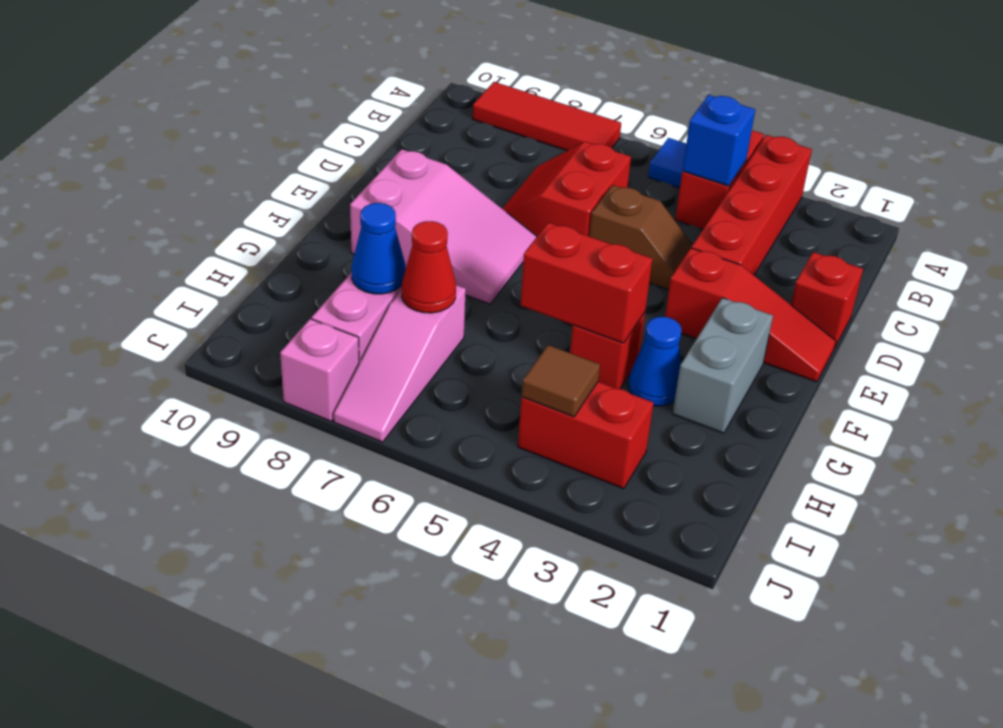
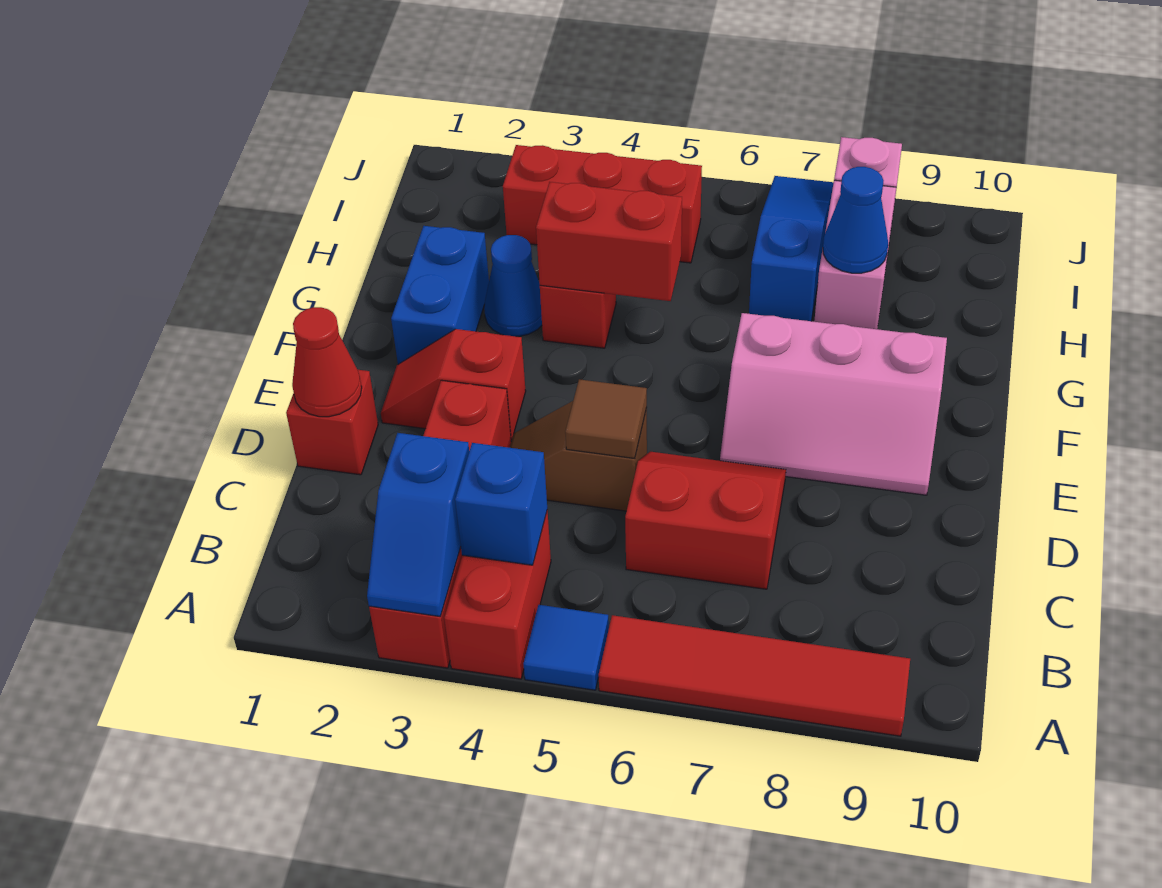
none -> blue slope A3:B3 level 2 top B
red tile A7:A9 level 1 -> red tile A6:A9 level 1
red slope C6:D7 level 1 top 6 -> red slope C6:D7 level 1 top C
red slope E1:E3 level 1 top 3 -> red slope E2:E3 level 1 top 3
pink slope E7:F9 level 1 top 9 -> pink slope E7:F9 level 1 top F
grey brick F2:G2 level 1 -> blue brick F2:G2 level 1
pink slope H7:J7 level 1 top H -> blue slope H7:J7 level 1 top H
red cone H7 level 2 -> red cone D1 level 2
red brick I3:I4 level 1 -> red brick I3:I5 level 1
brown tile I4 level 2 -> brown tile D5 level 2

